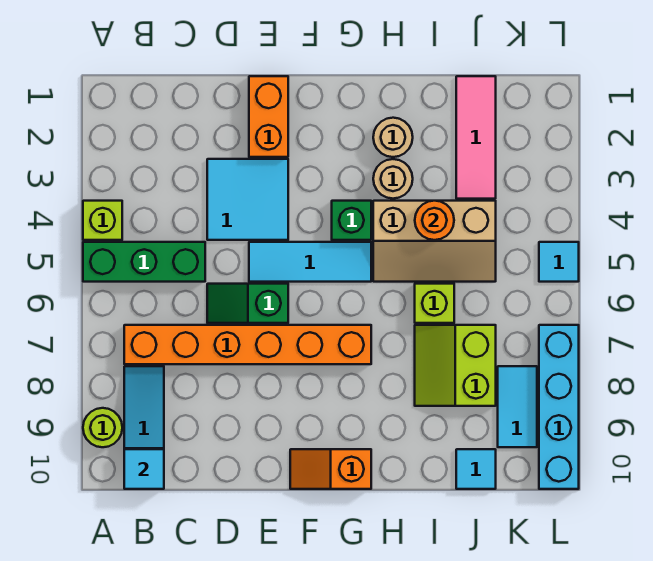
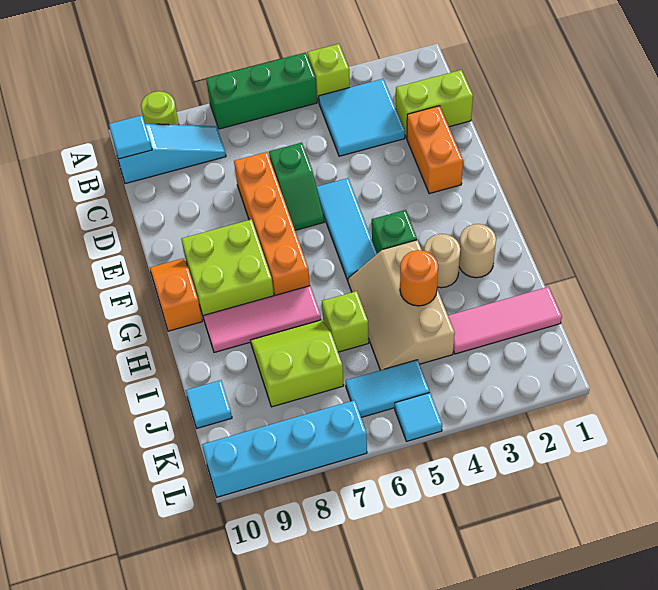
green brick A5:C5 level 1 -> green brick A5:A7 level 1
orange brick B7:G7 level 1 -> orange brick D7:G7 level 1
none -> lime brick C1:C2 level 1
cyan tile D3:E4 level 1 -> cyan tile B3:C4 level 1
green slope D6:E6 level 1 top E -> green slope D6:E6 level 1 top D
orange brick E1:E2 level 1 -> orange brick D2:E2 level 1
none -> lime brick F8:G9 level 1
none -> pink tile H7:H9 level 1
cyan tile K8:K9 level 1 -> cyan tile K5:K6 level 1

